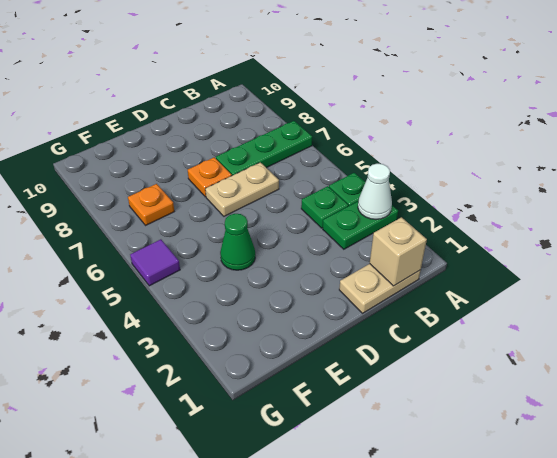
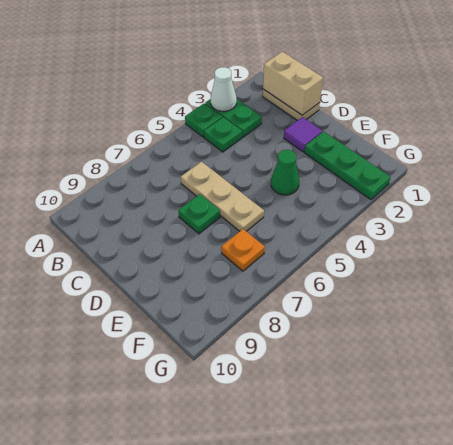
green plate A7:C7 level 1 -> green plate E2:G2 level 1
tan brick B1 level 2 -> tan brick B1:C1 level 2
tan plate C6:D6 level 1 -> tan plate C6:E6 level 1
orange plate D7 level 1 -> green plate D7 level 1
purple tile G5 level 1 -> purple tile D2 level 1

